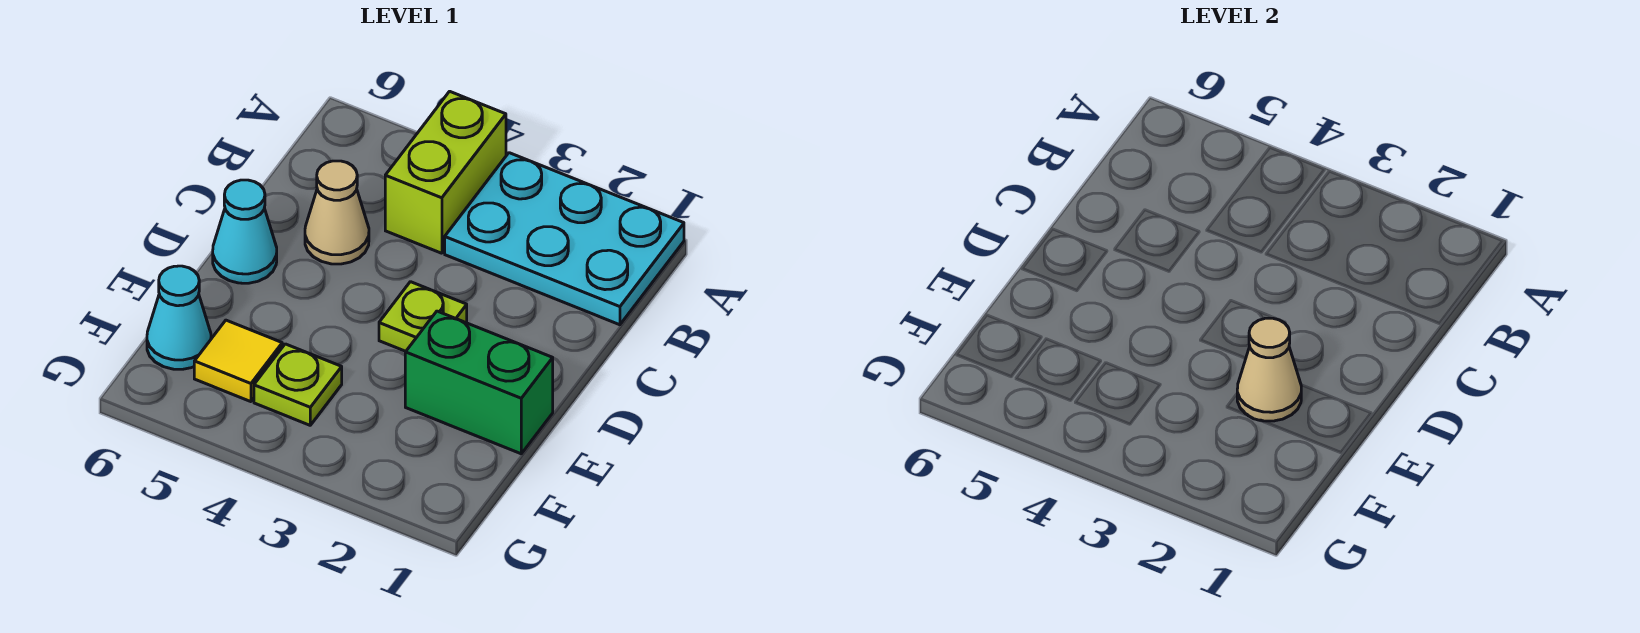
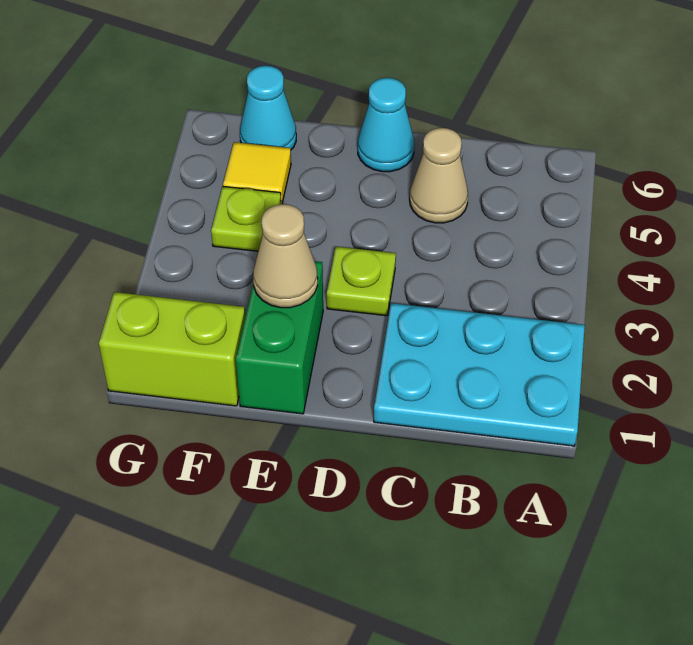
cyan plate A1:B3 level 1 -> cyan plate A1:C2 level 1
lime brick A4:B4 level 1 -> lime brick F1:G1 level 1

